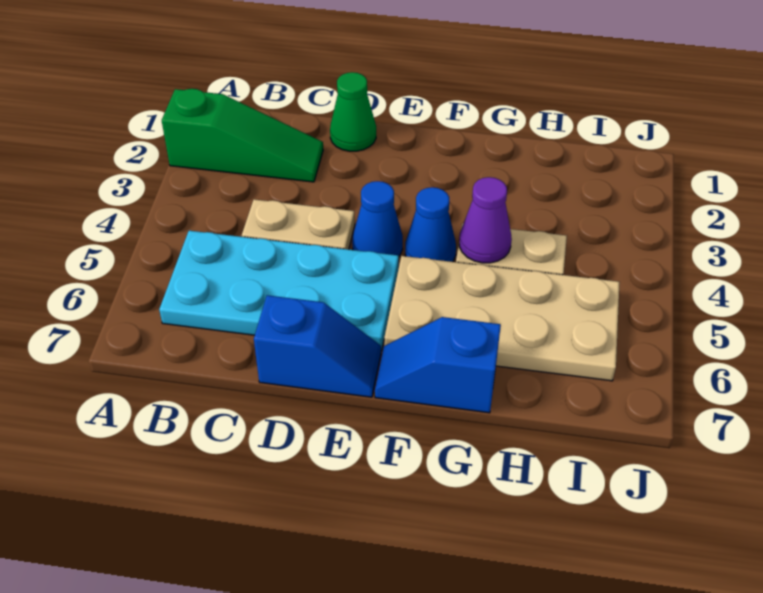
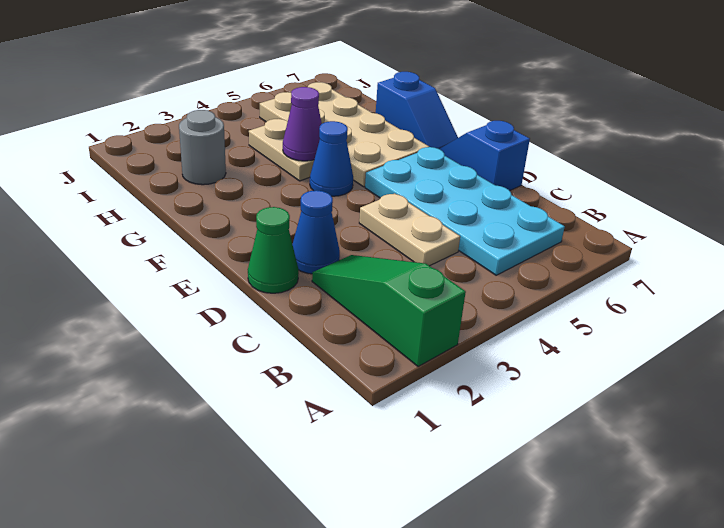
blue cone E4 level 1 -> blue cone D2 level 1
none -> grey round brick H2 level 1

